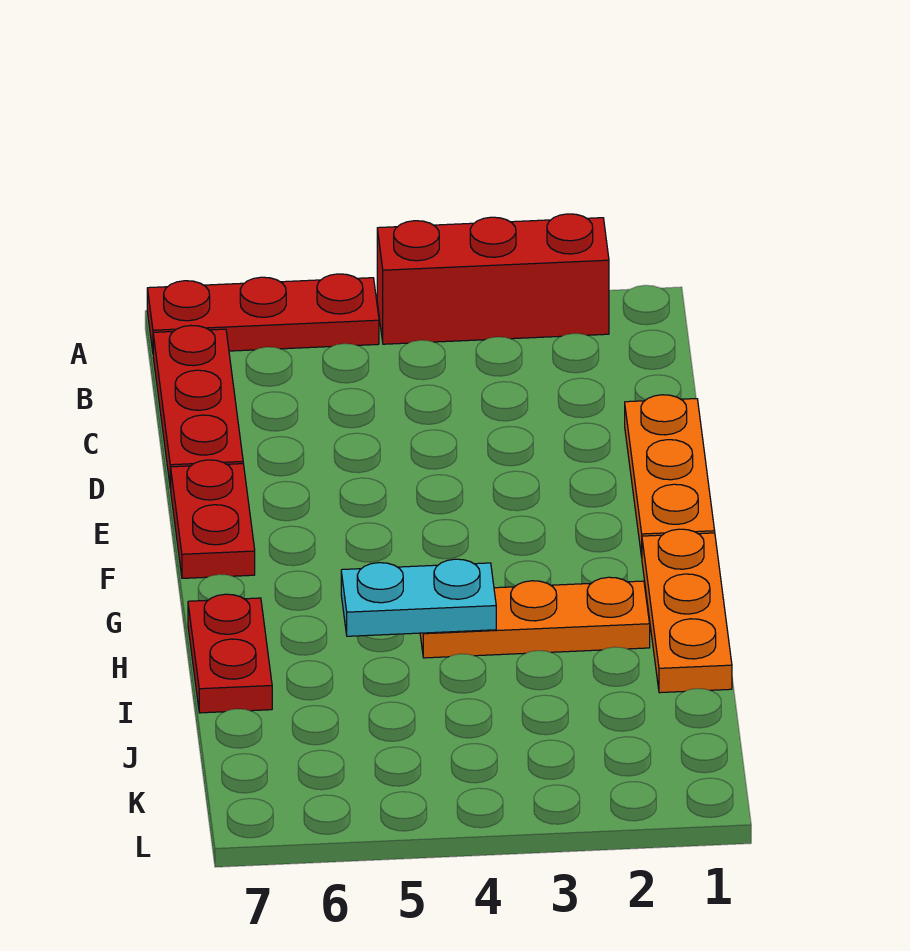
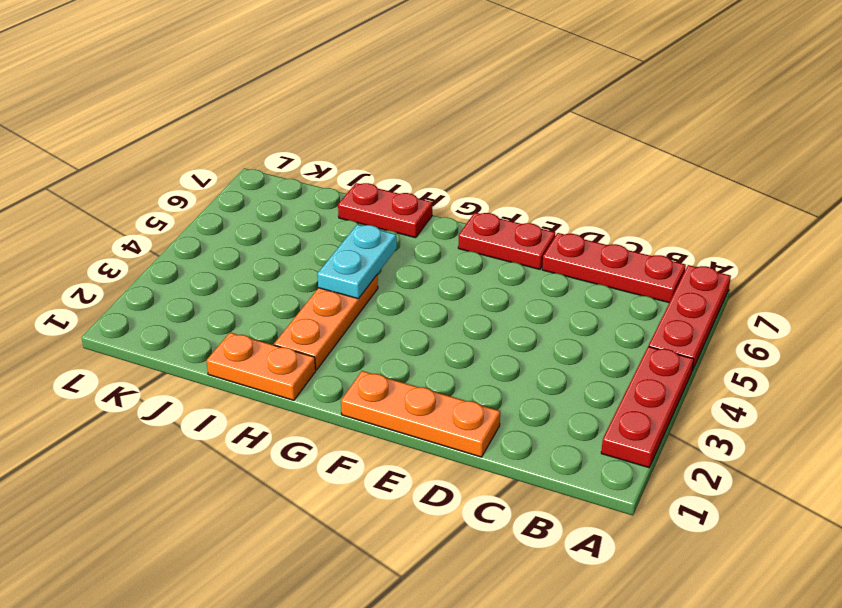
red brick A2:A4 level 1 -> red plate A2:A4 level 1
orange plate G1:I1 level 1 -> orange plate H1:I1 level 1

